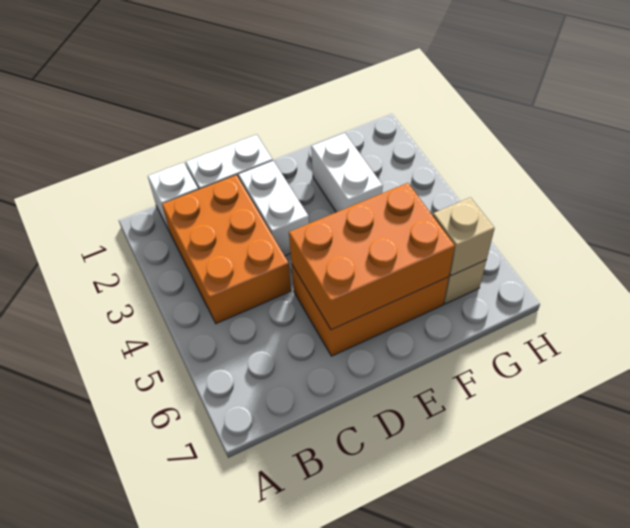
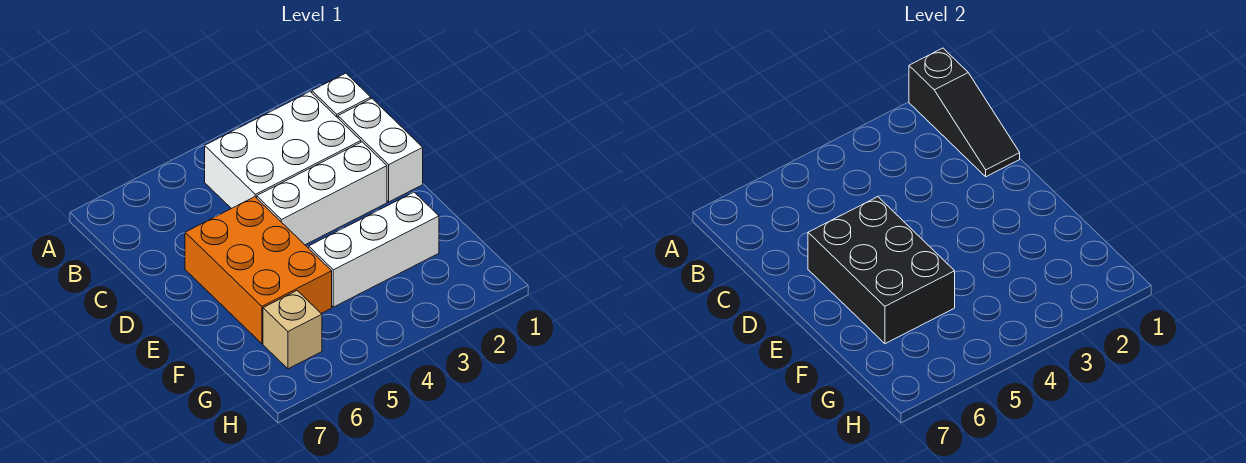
none -> black slope A1:C1 level 2 top A
orange brick B2:C4 level 1 -> white brick B2:C4 level 1
white brick D2:D3 level 1 -> white brick D2:D4 level 1
orange brick D5:F6 level 2 -> black brick D5:F6 level 2
white brick F2:F3 level 1 -> white brick F2:F4 level 1
tan brick G6 level 2 -> none

